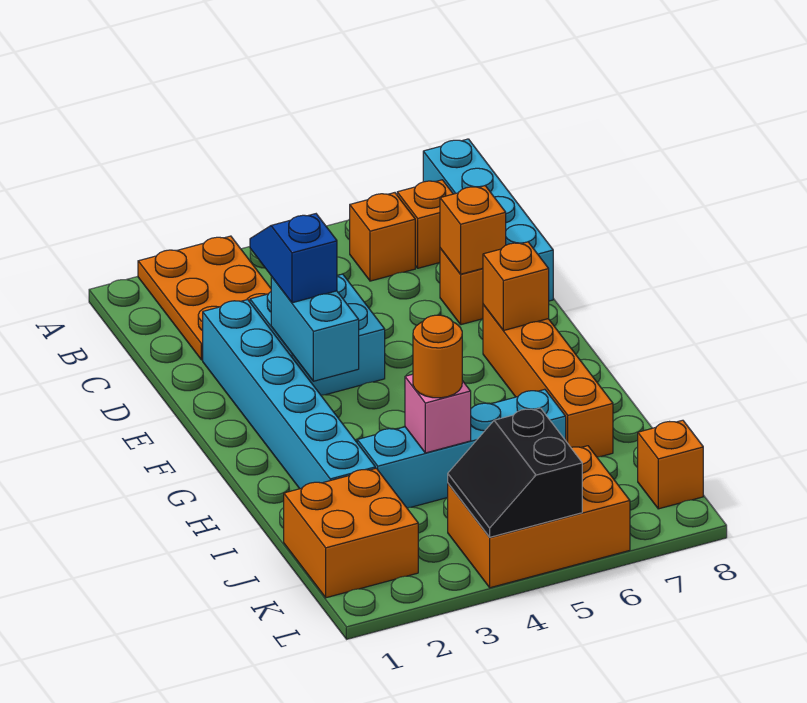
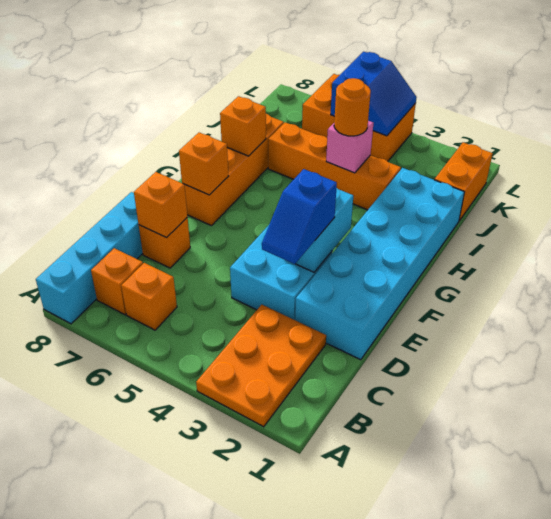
cyan brick D2:I2 level 1 -> cyan brick D1:I2 level 1
cyan brick I3:I6 level 1 -> orange brick I3:I6 level 1
orange brick J1:K2 level 1 -> orange brick J1:K1 level 1
black slope K4:L5 level 2 top 5 -> blue slope K4:L5 level 2 top 5
orange brick K8 level 1 -> orange brick H7 level 2

